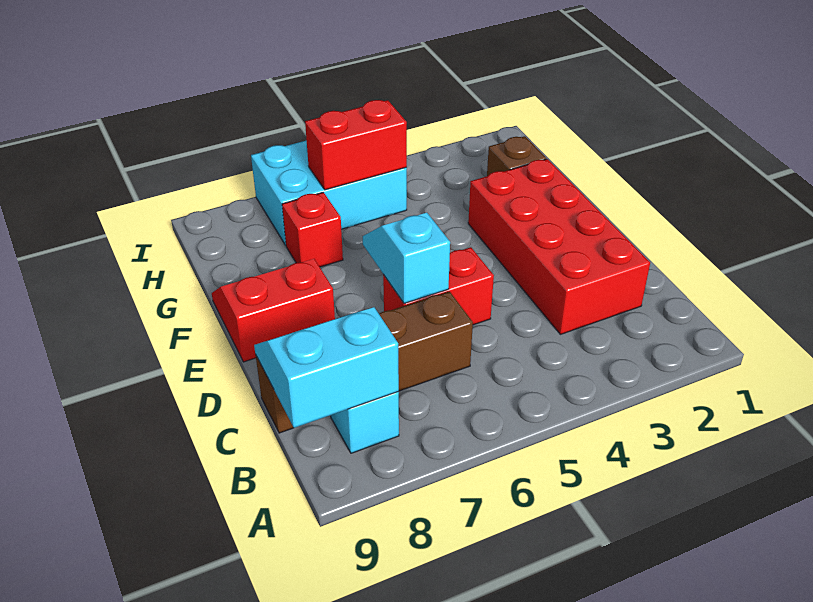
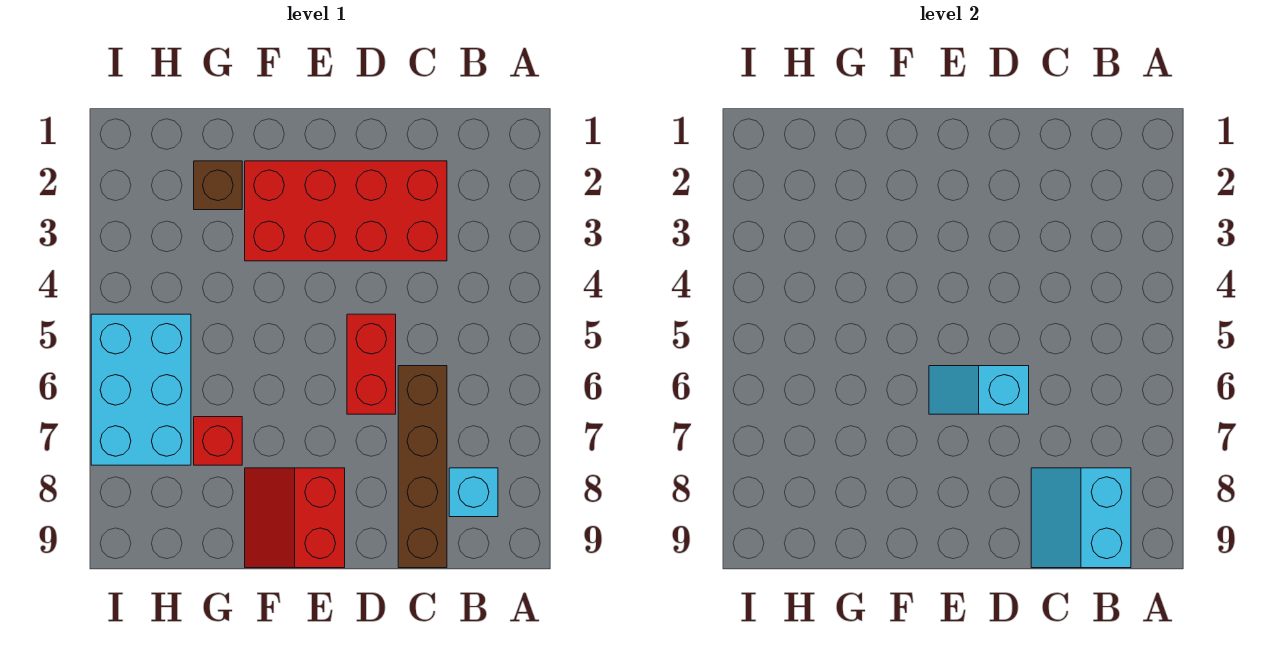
red brick H5:H6 level 2 -> none

